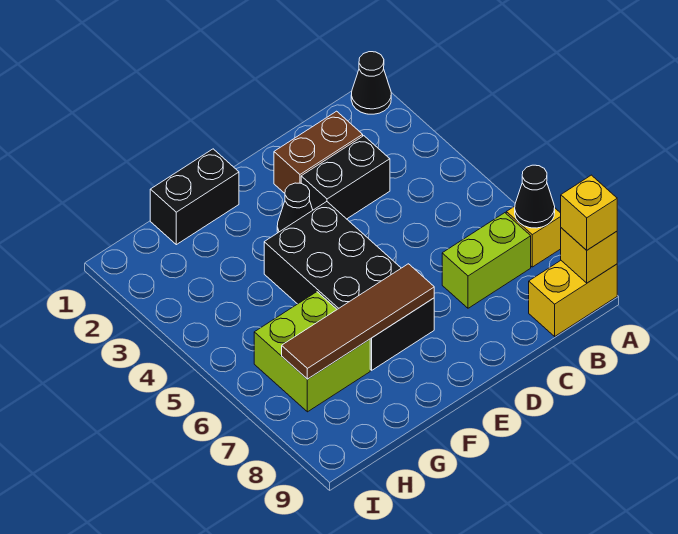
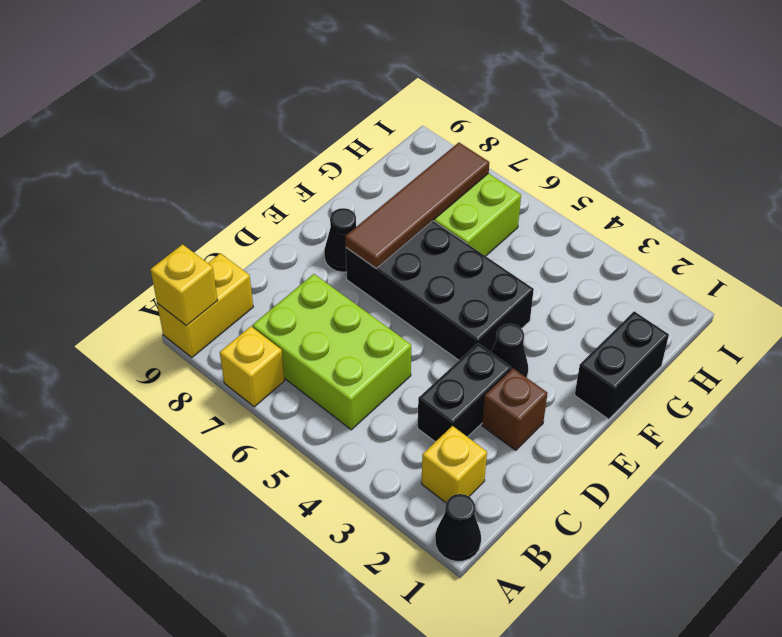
black cone A7 level 2 -> black cone E8 level 1
yellow brick A9 level 3 -> yellow brick B2 level 1
lime brick B7:C7 level 1 -> lime brick B5:C7 level 1
brown brick C2:D2 level 1 -> brown brick D2 level 1

